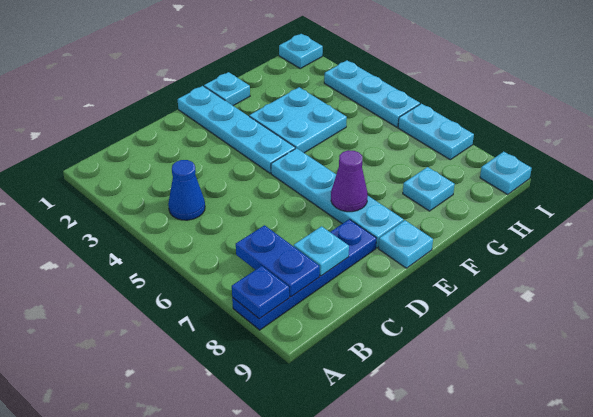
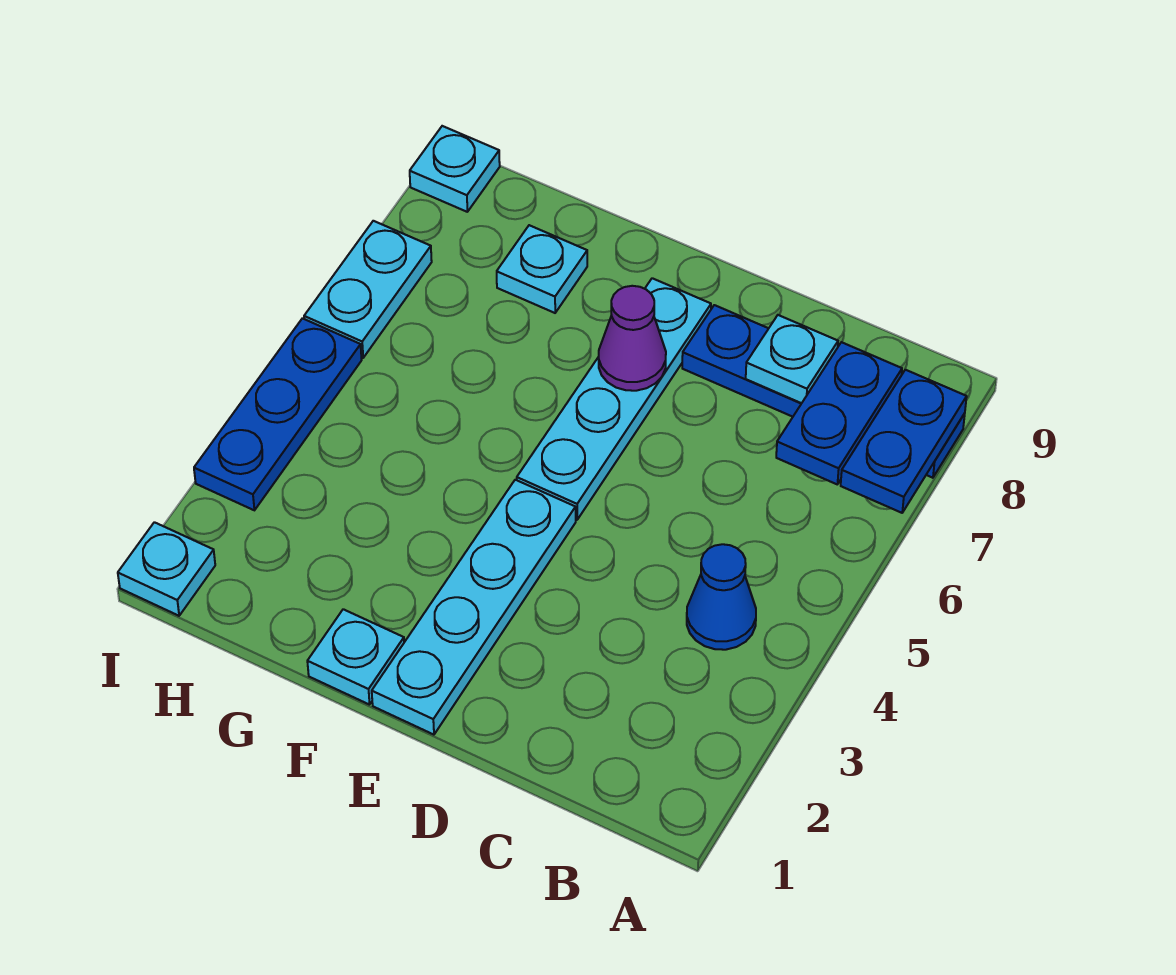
blue plate A8 level 2 -> blue plate A7:A8 level 2
cyan plate E9 level 1 -> none
cyan plate F3:G4 level 1 -> none
cyan plate I3:I5 level 1 -> blue plate I3:I5 level 1

